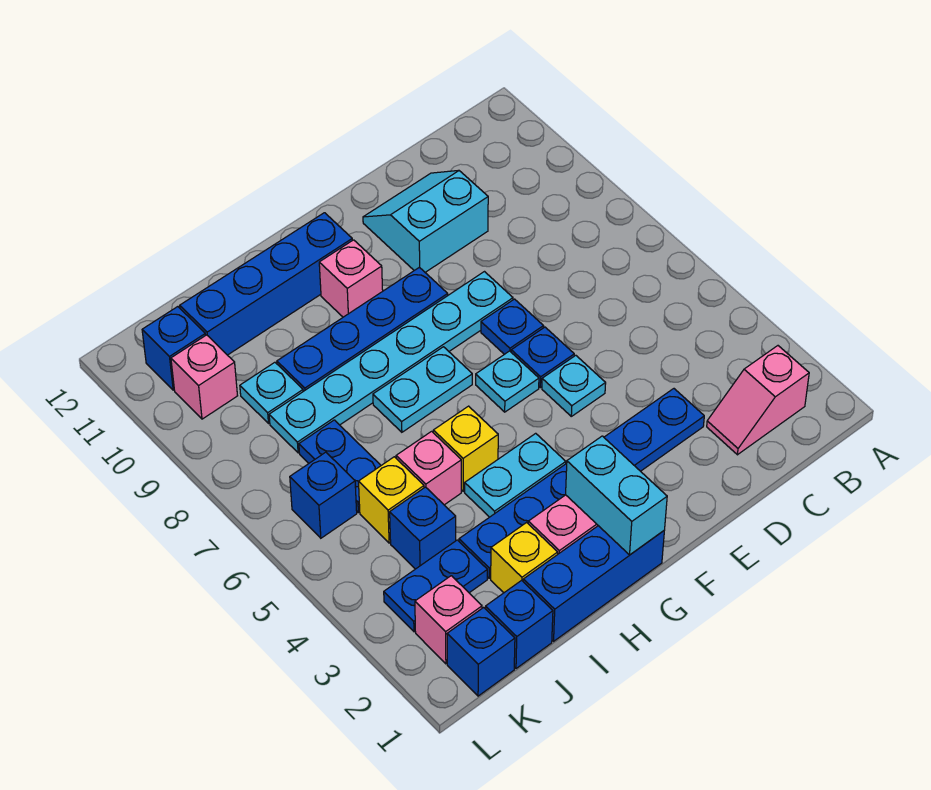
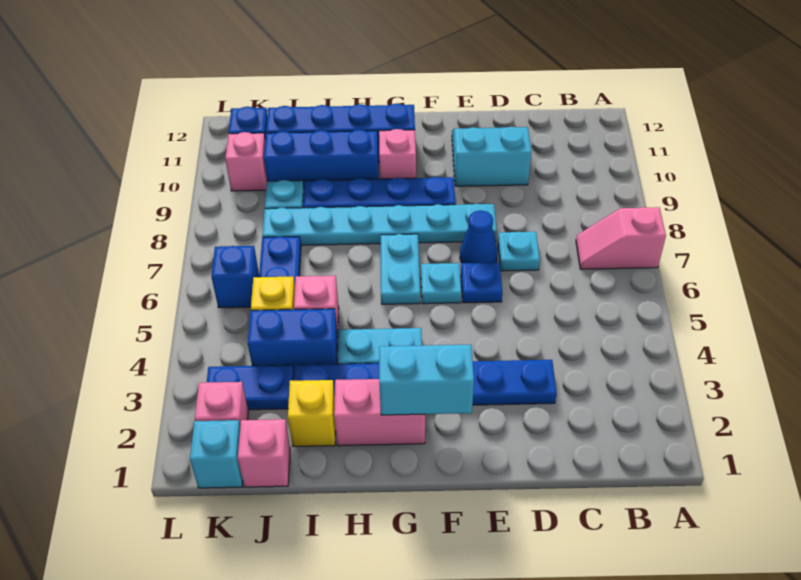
pink slope B2:C2 level 1 top B -> pink slope A7:B7 level 1 top A
cyan plate E5 level 1 -> cyan plate D7 level 1
blue plate E7 level 1 -> blue cone E7 level 1
blue brick G1:I1 level 1 -> blue brick H10:J10 level 1
cyan brick G1:G2 level 2 -> cyan brick F2:G2 level 2
cyan plate G7:H7 level 1 -> cyan plate G6:G7 level 1
yellow brick H5 level 1 -> none
blue brick J1 level 1 -> pink brick J1 level 1
blue brick J4 level 1 -> blue brick I4:J4 level 1
blue brick K1 level 1 -> cyan brick K1 level 1

